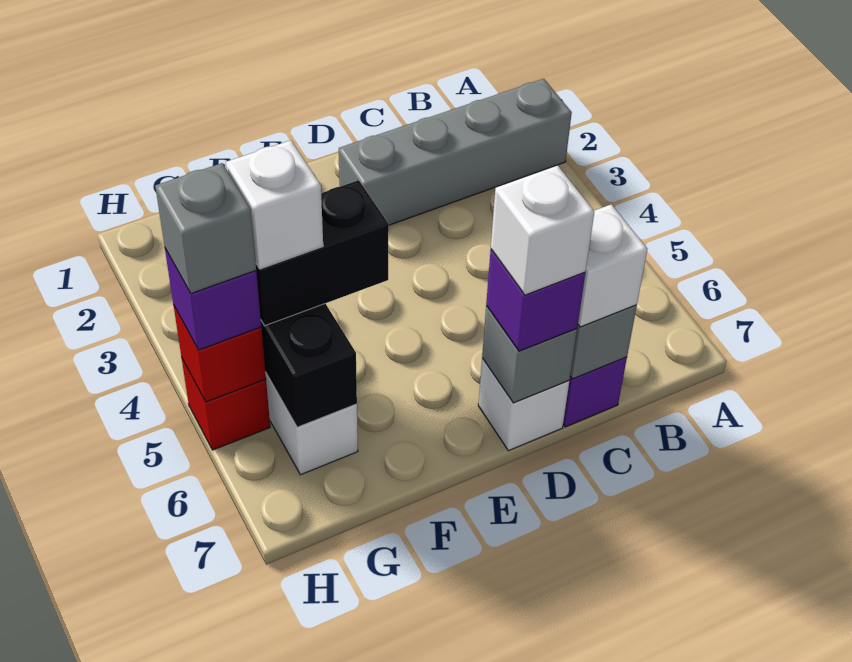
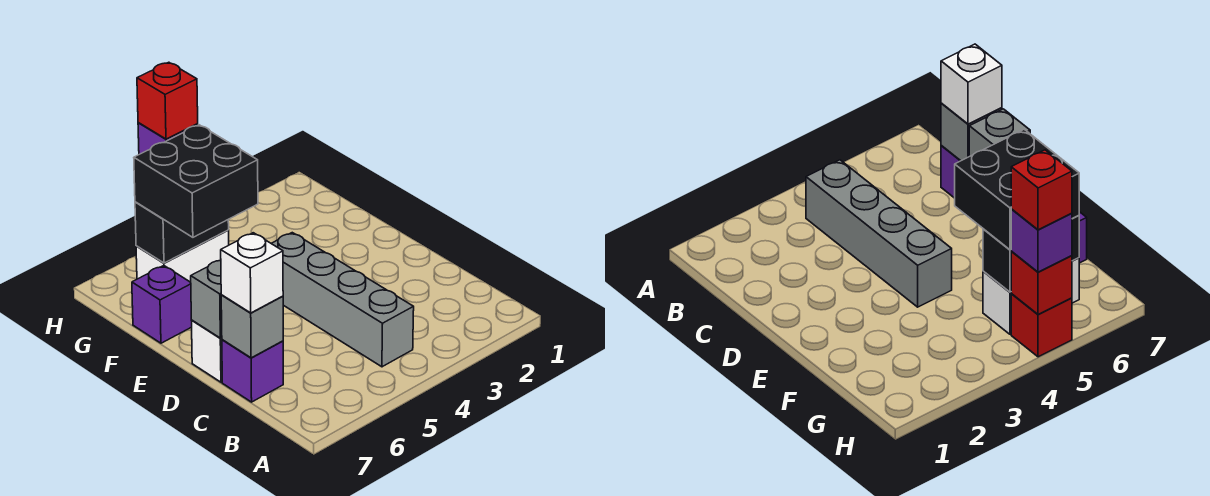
grey brick A2:D2 level 1 -> grey brick B4:E4 level 1
purple brick D7 level 3 -> purple brick F7 level 1
white brick D7 level 4 -> none
black brick F5:G5 level 3 -> black brick F5:G6 level 3
white brick G5 level 4 -> none
grey brick H5 level 4 -> red brick H5 level 4

